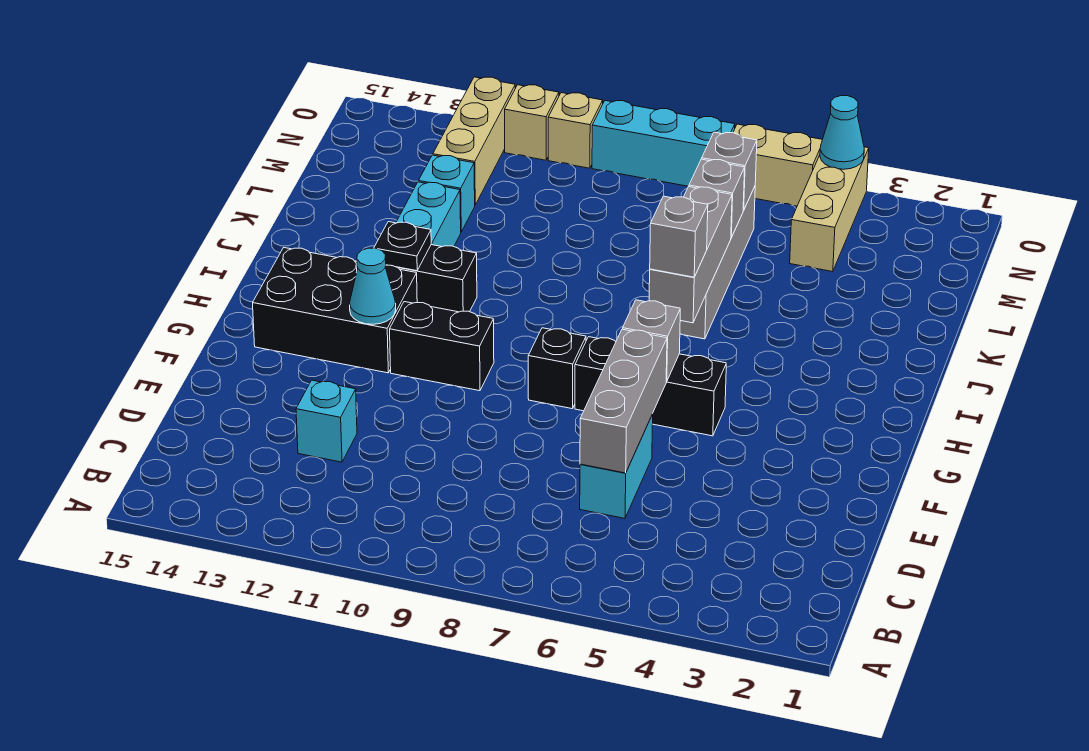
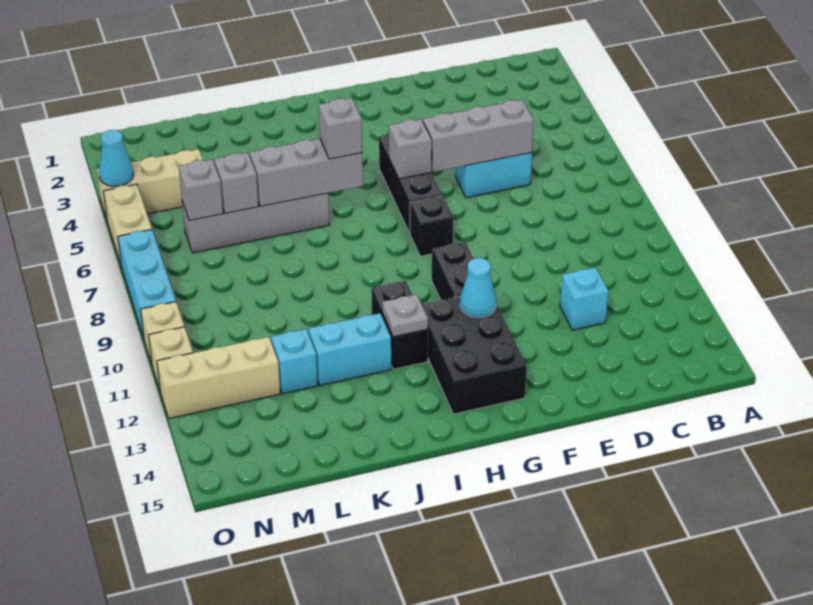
black plate I12 level 2 -> grey plate I12 level 2

